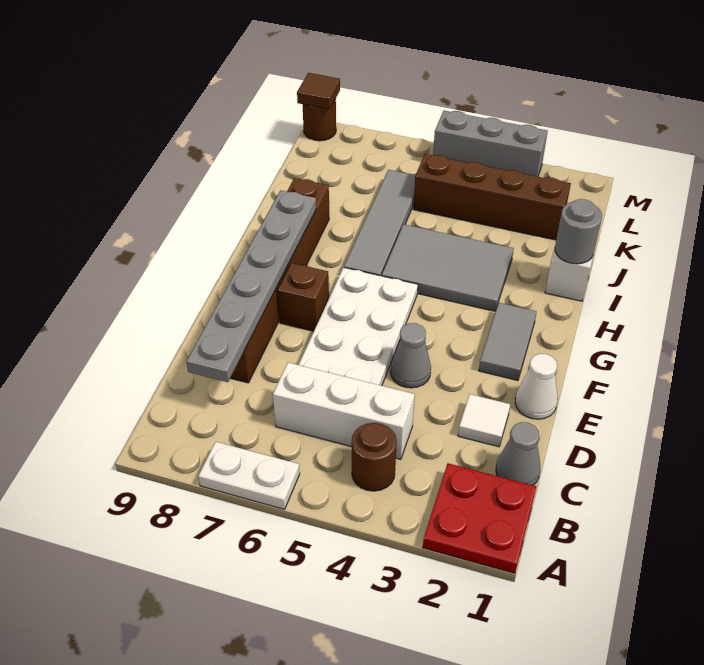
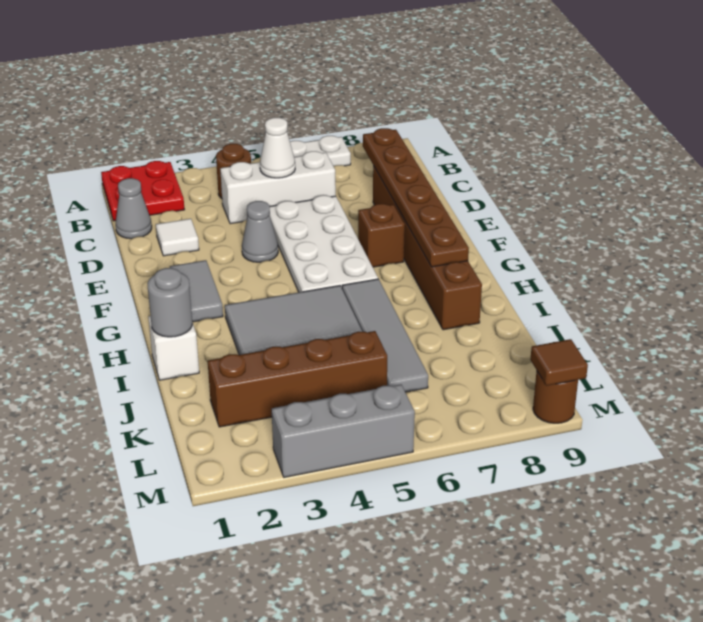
grey plate C8:H8 level 2 -> brown plate C8:H8 level 2
white cone E1 level 1 -> white cone C5 level 2

